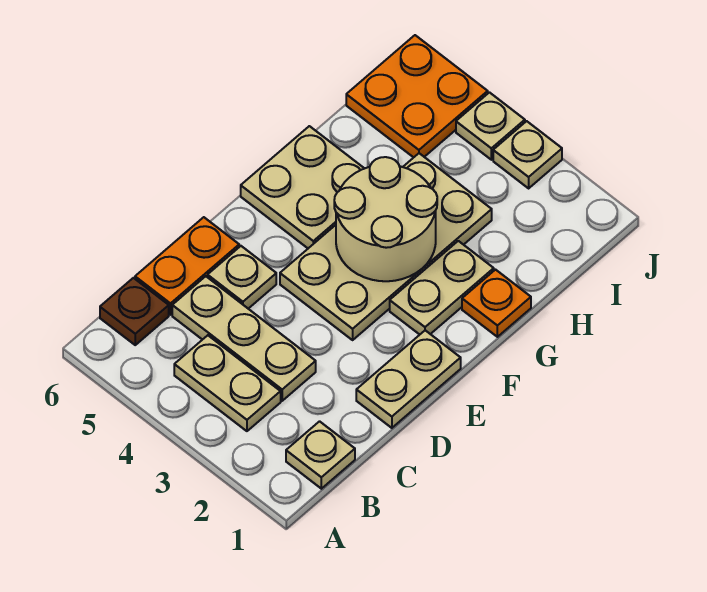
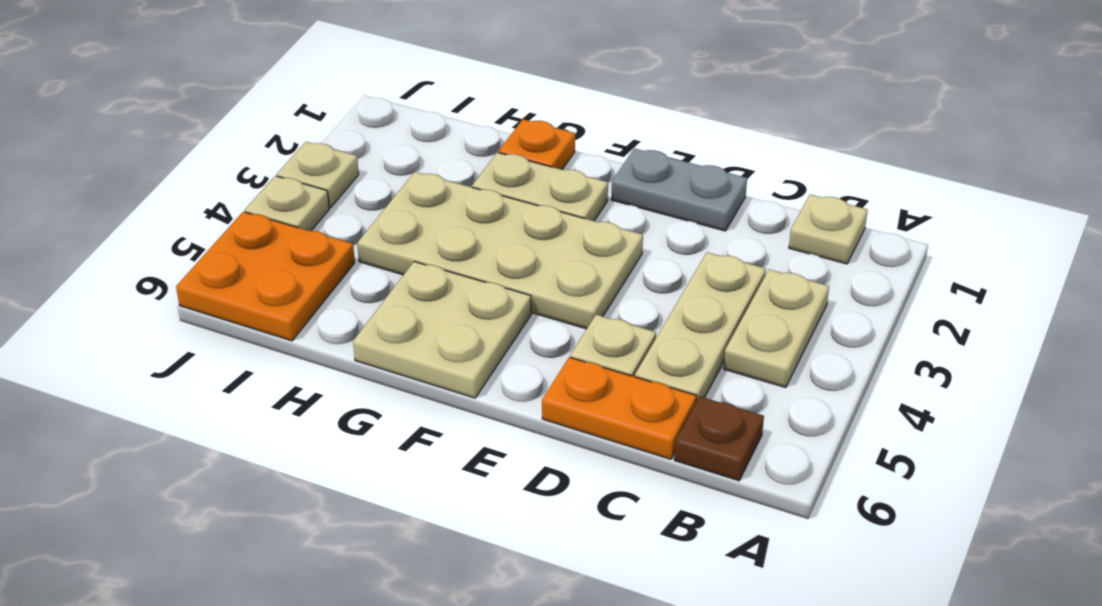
tan plate D1:E1 level 1 -> grey plate D1:E1 level 1
tan round brick F3:G4 level 2 -> none

